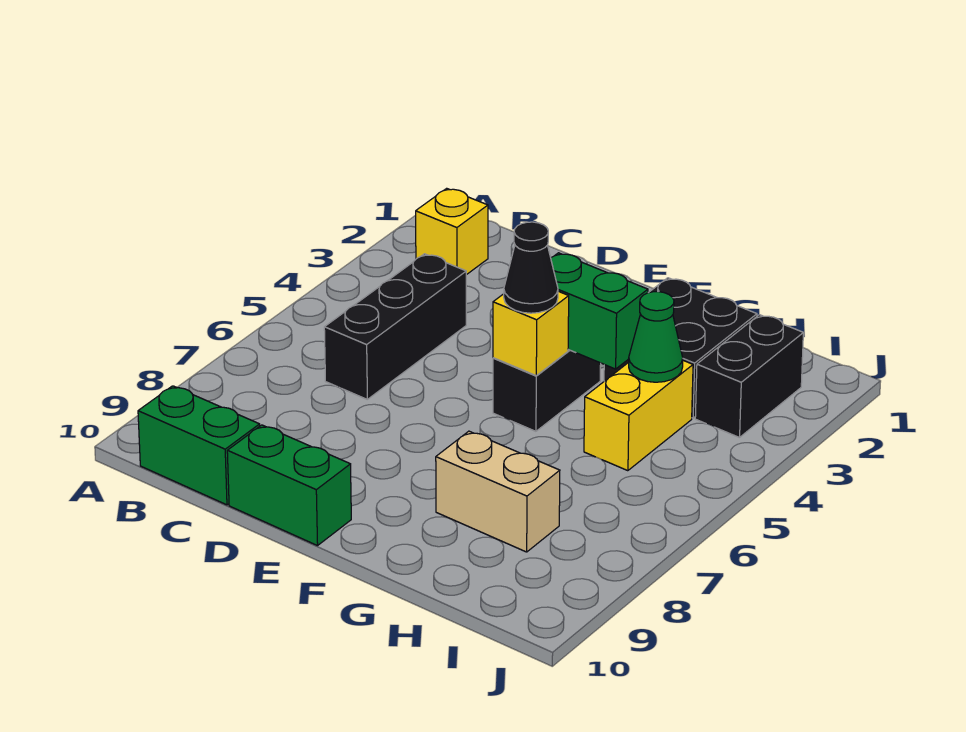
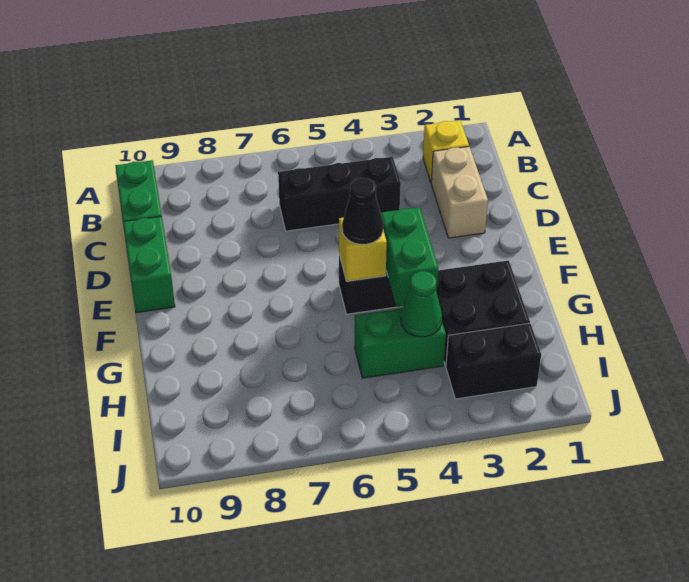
tan brick G8:H8 level 1 -> tan brick C2:D2 level 1
yellow brick H4:H5 level 1 -> green brick H4:H5 level 1

